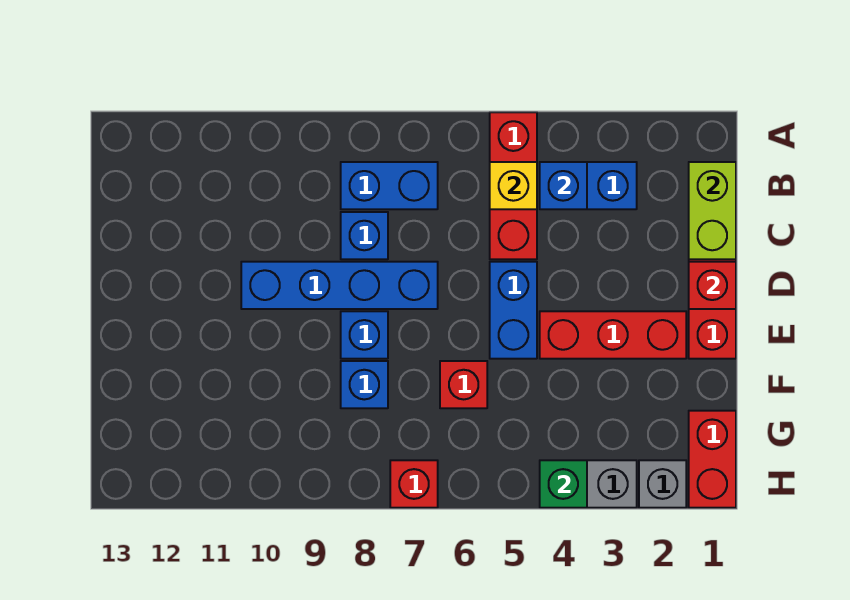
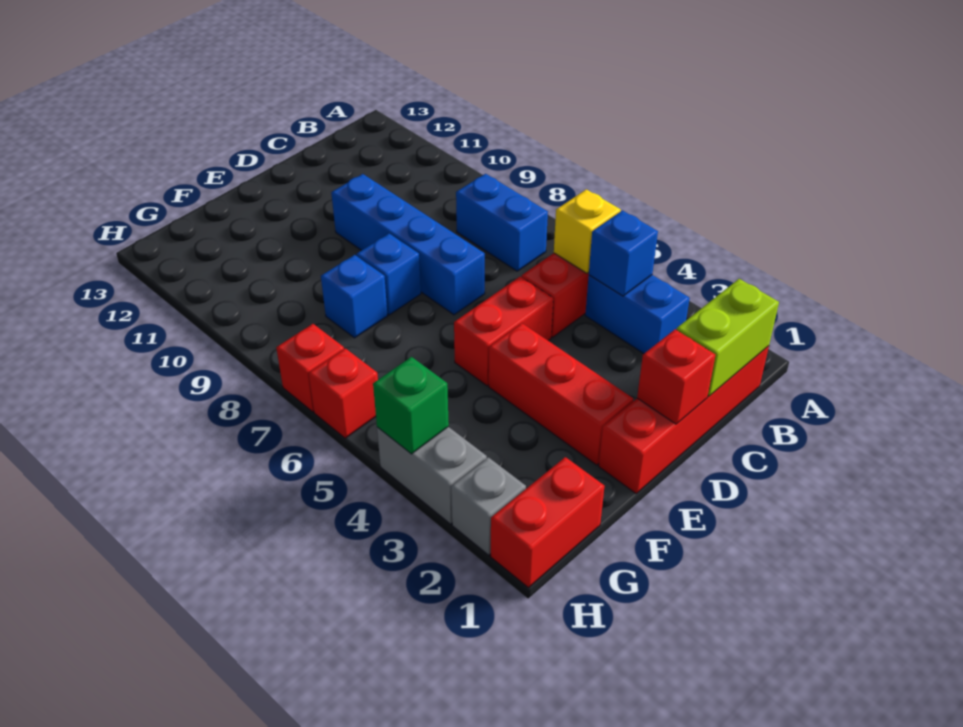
blue brick C8 level 1 -> none
blue brick D5:E5 level 1 -> red brick D5:E5 level 1
red brick F6 level 1 -> red brick H6 level 1

